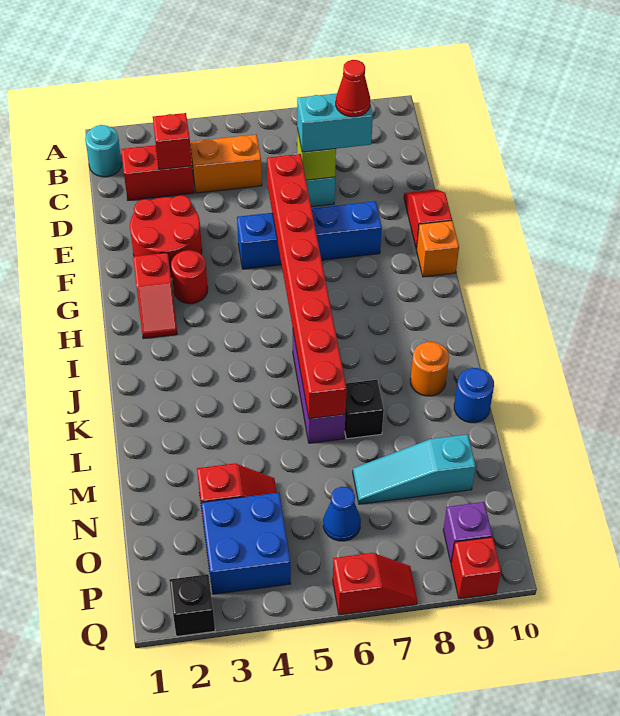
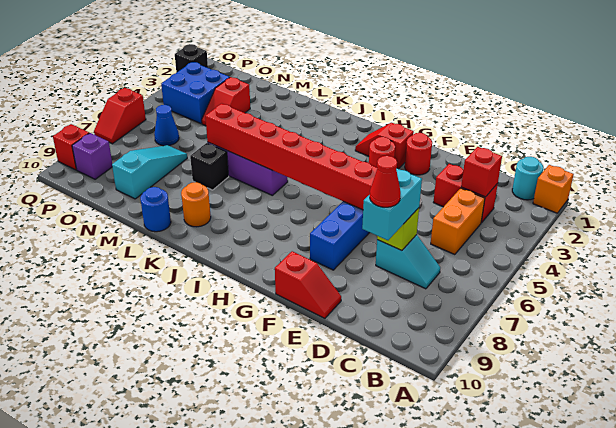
red brick C2:C3 level 1 -> red brick C3:D3 level 1
red round brick E2:F3 level 1 -> red round brick F2 level 1
orange brick G10 level 1 -> orange brick A1 level 1

